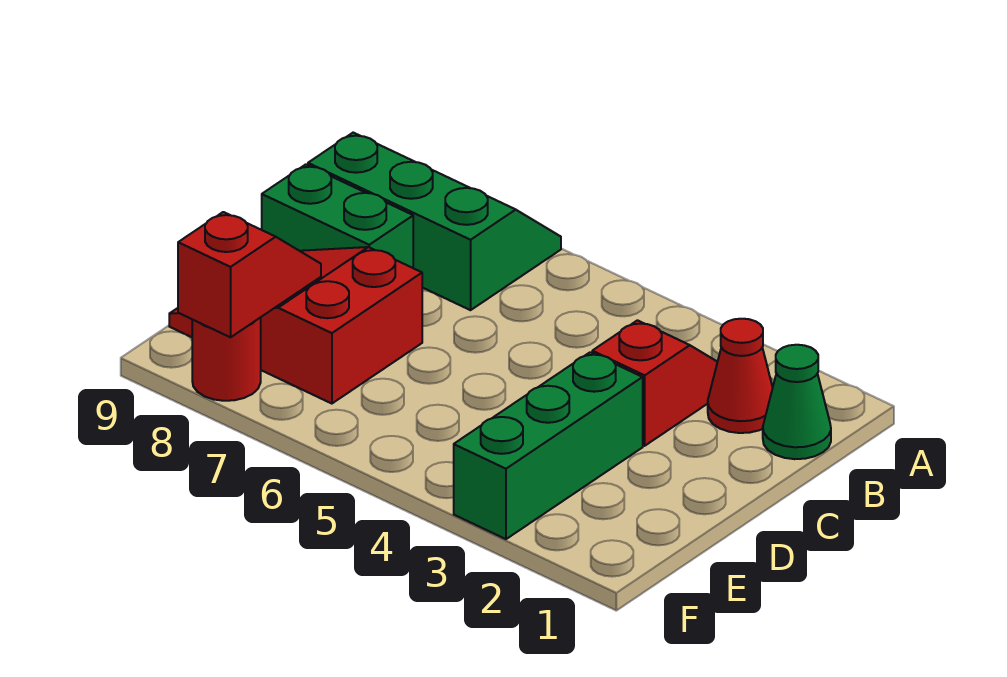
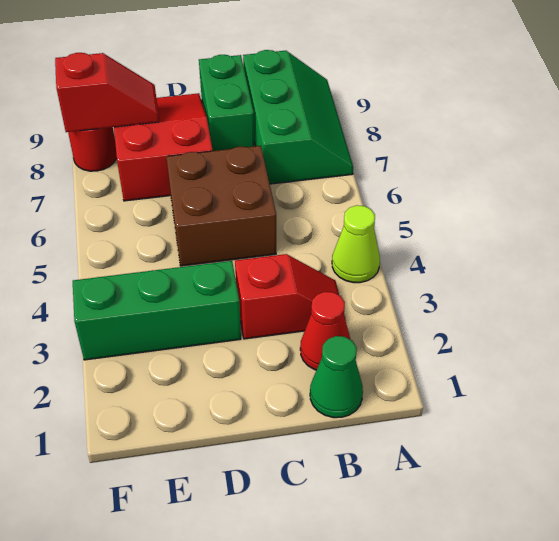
none -> lime cone A4 level 1
none -> brown brick C5:D6 level 1

